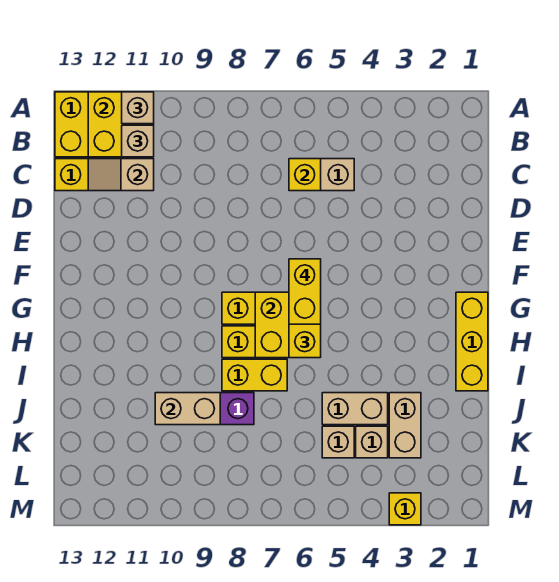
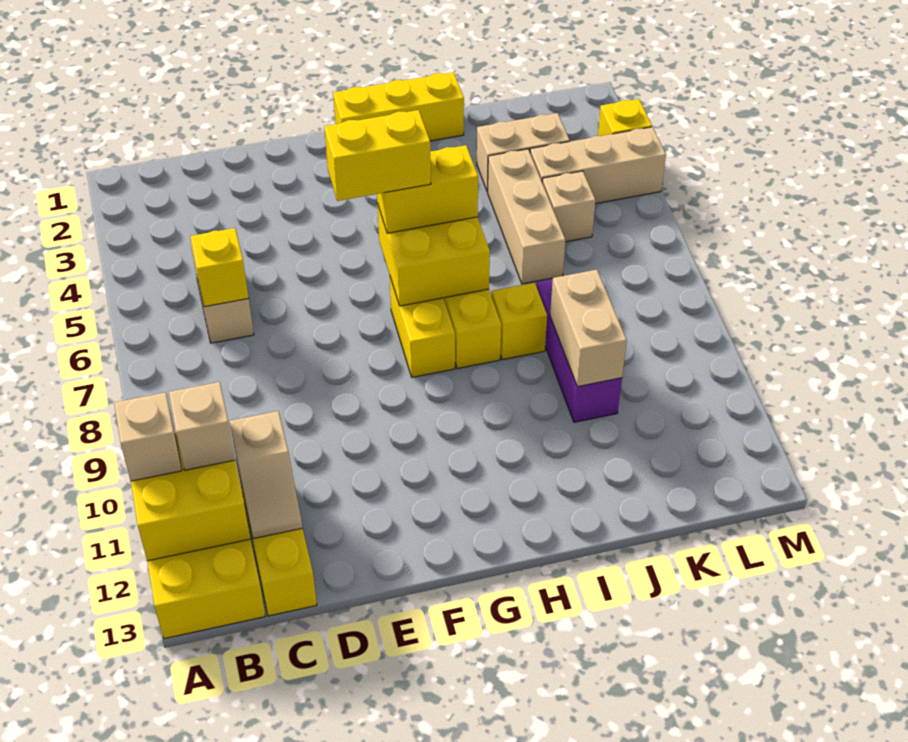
yellow brick I7:I8 level 1 -> yellow brick I8 level 1
tan brick J4:J5 level 1 -> tan brick J4:J6 level 1
tan brick K4 level 1 -> tan brick K4:M4 level 1

